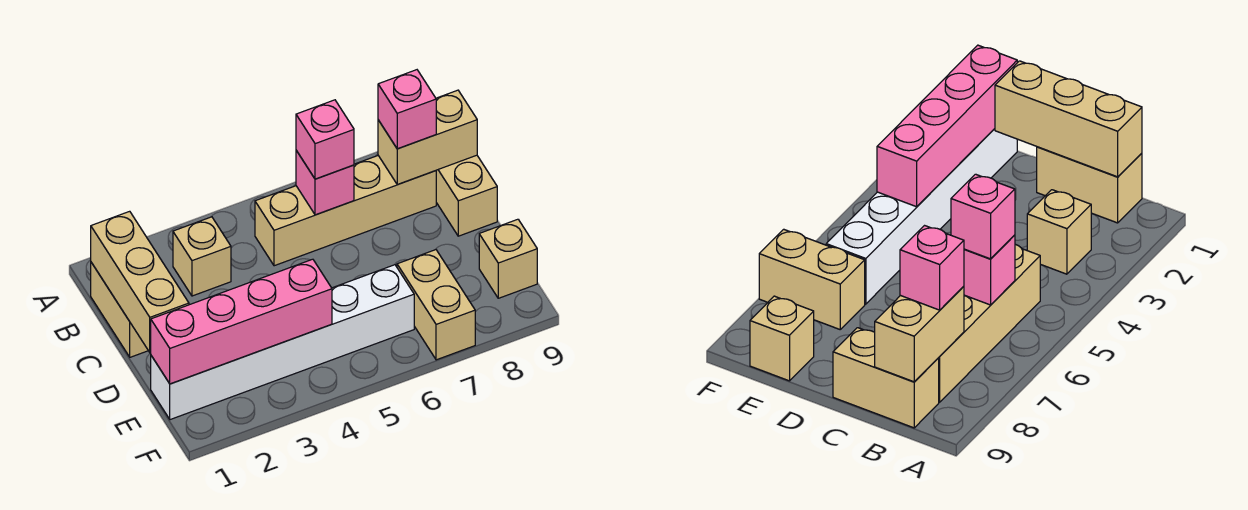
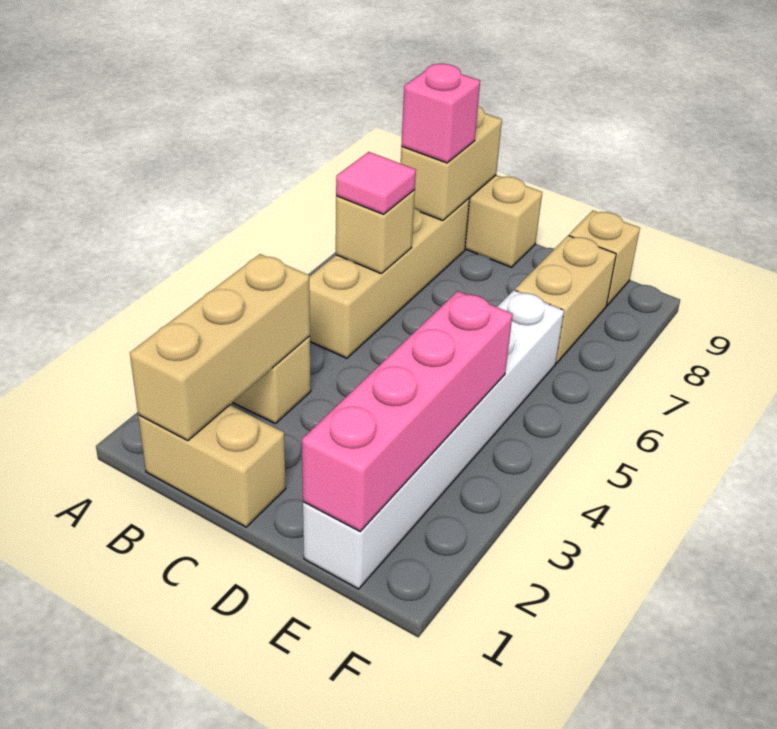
tan brick B1:D1 level 2 -> tan brick B1:B3 level 2
pink brick B6 level 2 -> tan brick B6 level 2
pink brick B6 level 3 -> pink tile B6 level 3
tan brick E7:F7 level 1 -> tan brick E7:E8 level 1

